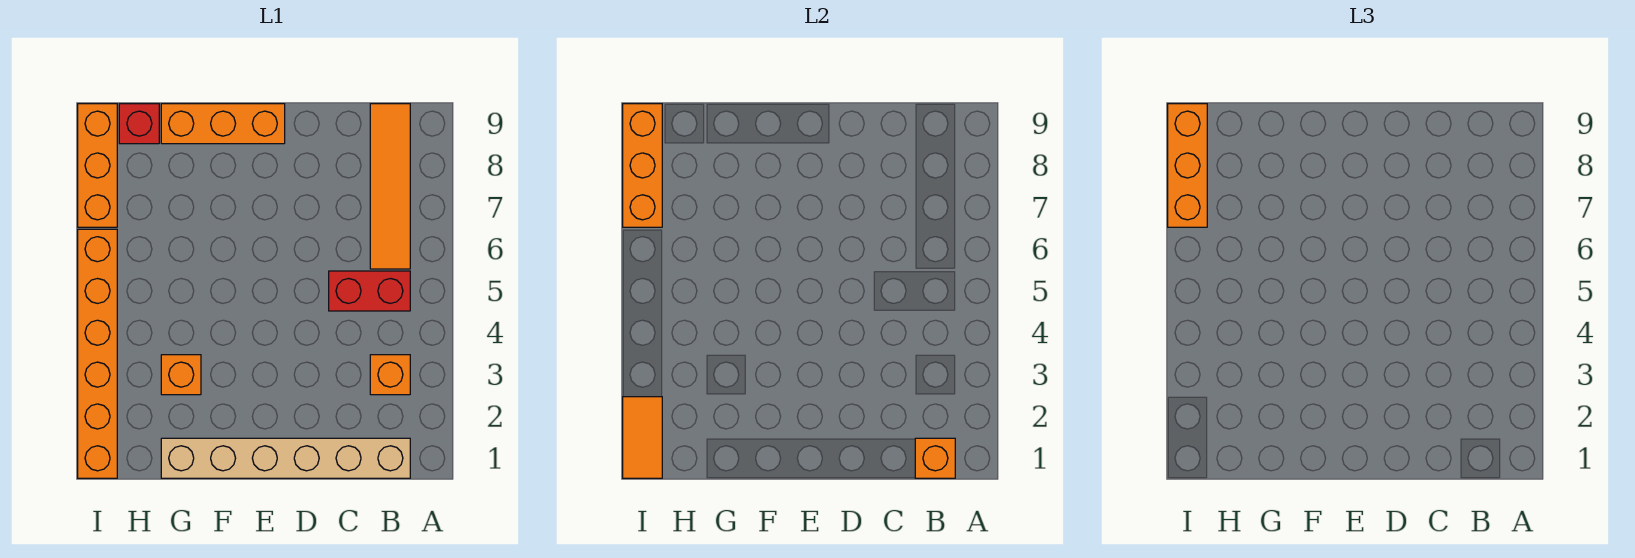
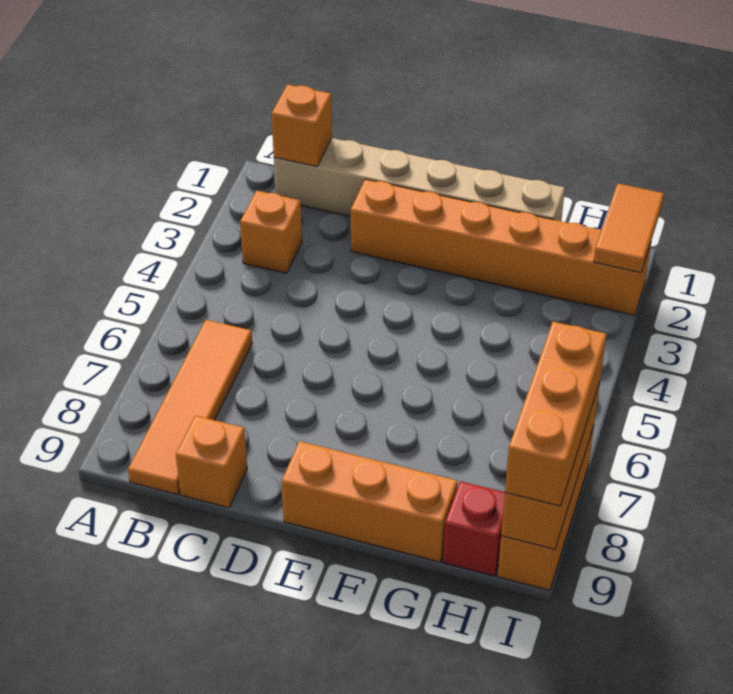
red brick B5:C5 level 1 -> none
orange brick G3 level 1 -> orange brick C9 level 1
orange brick I1:I6 level 1 -> orange brick D2:I2 level 1

